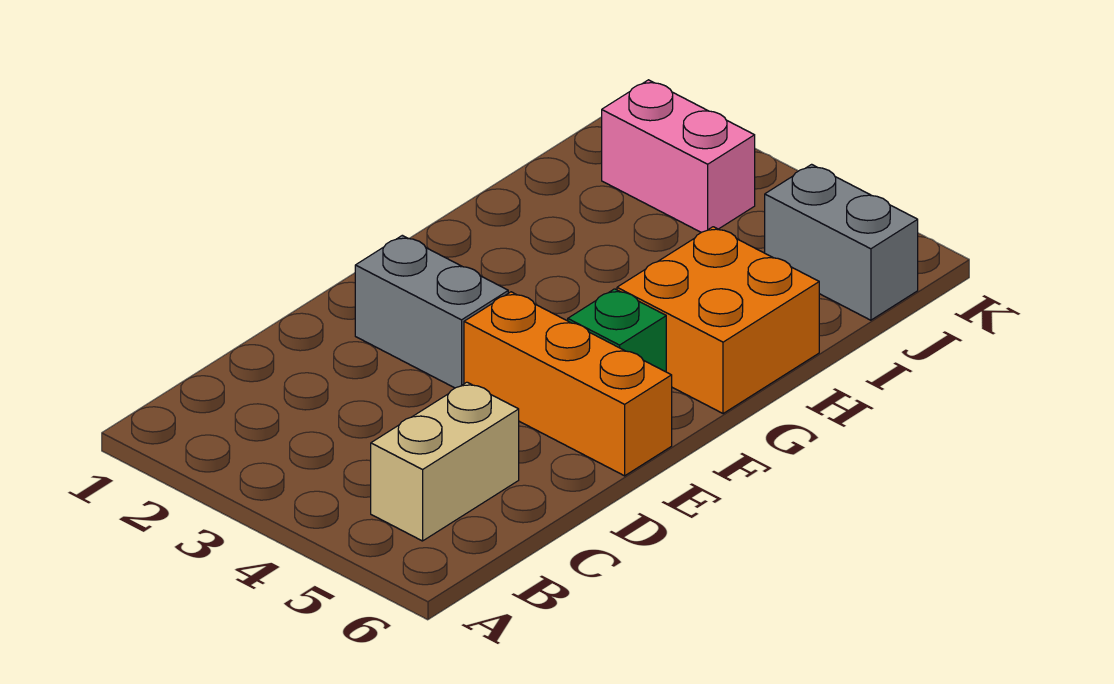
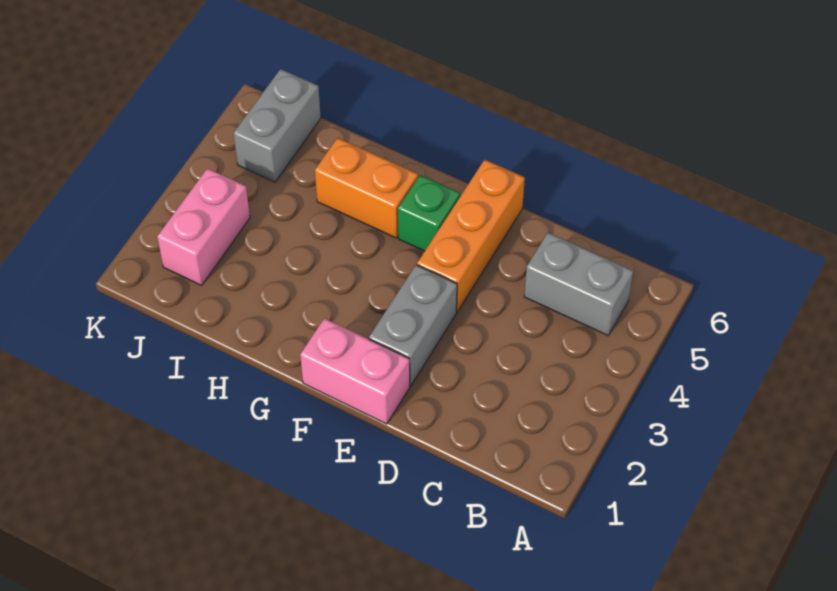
tan brick B5:C5 level 1 -> grey brick B5:C5 level 1
none -> pink brick E1:F1 level 1
orange brick G5:H6 level 1 -> orange brick G5:H5 level 1

